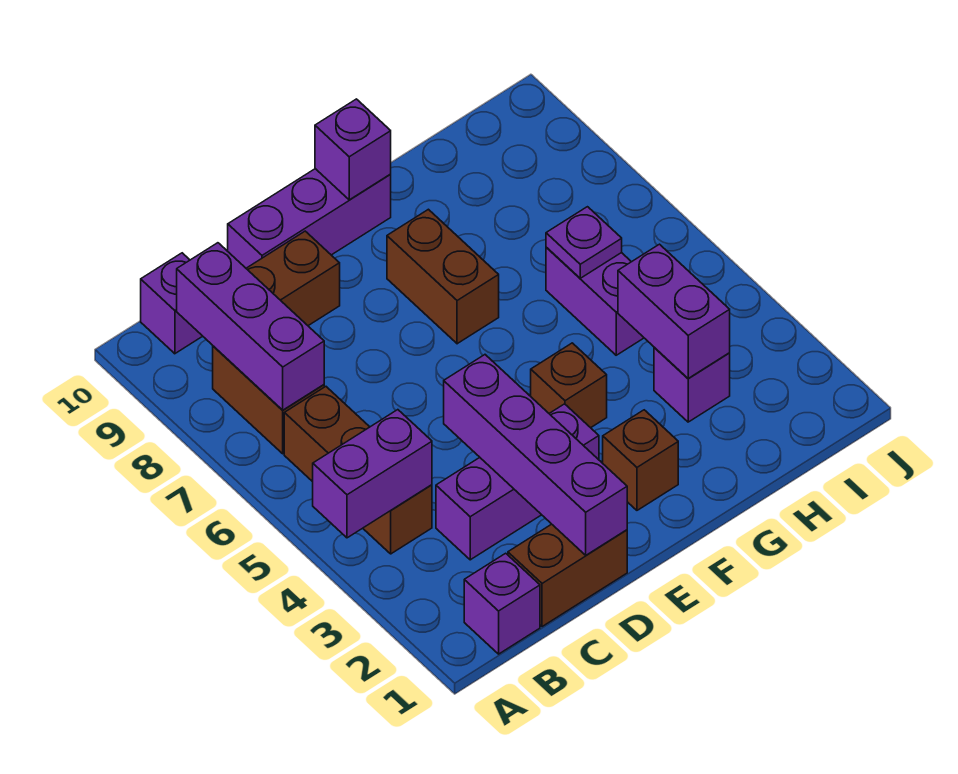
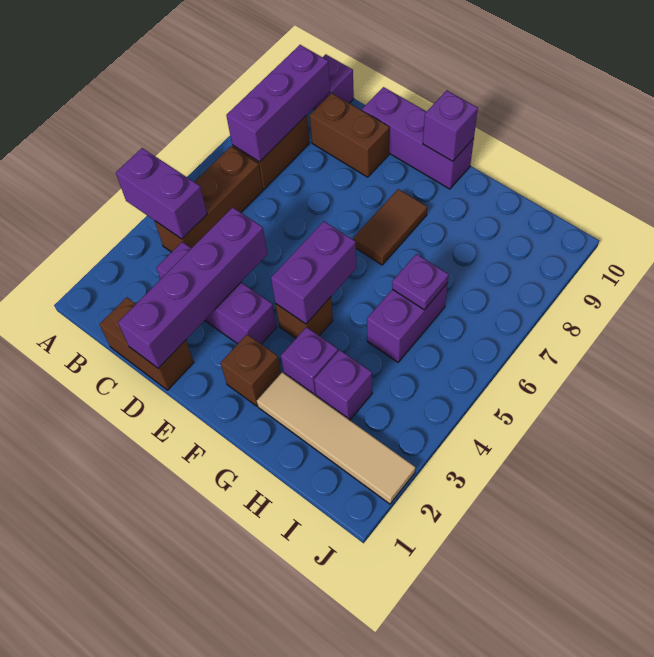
purple brick B1 level 1 -> purple brick G3 level 1
brown brick F7:F8 level 1 -> brown tile F7:F8 level 1
none -> tan tile G2:J2 level 1
purple brick H3:H4 level 2 -> purple brick F4:F5 level 2

